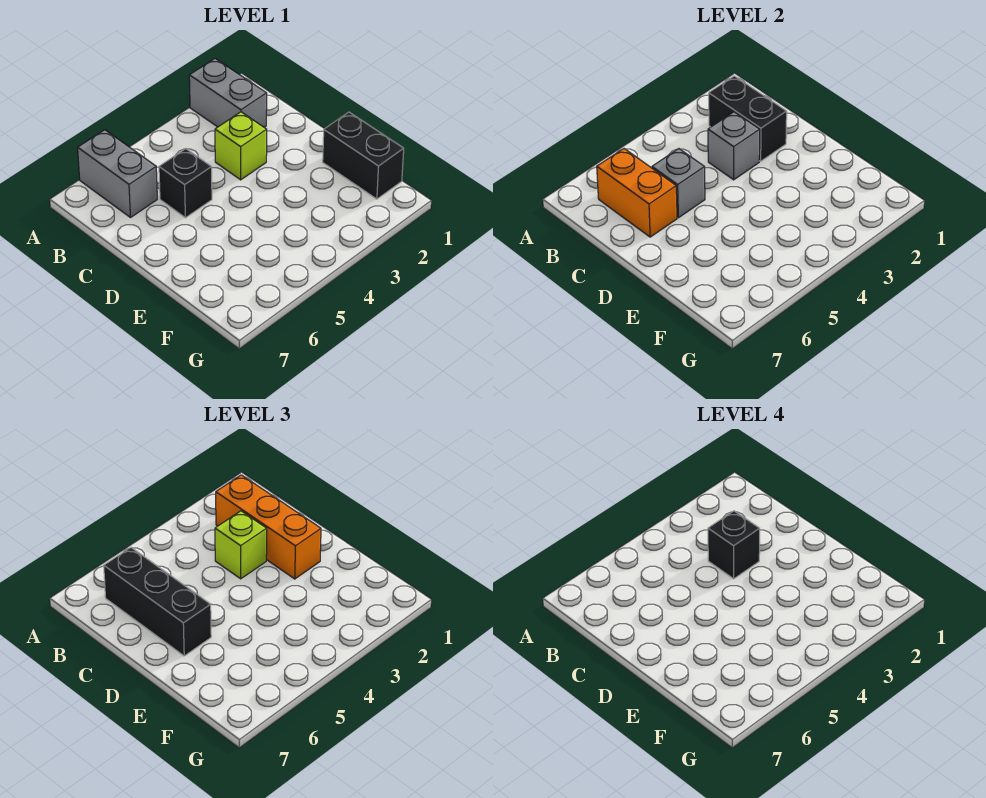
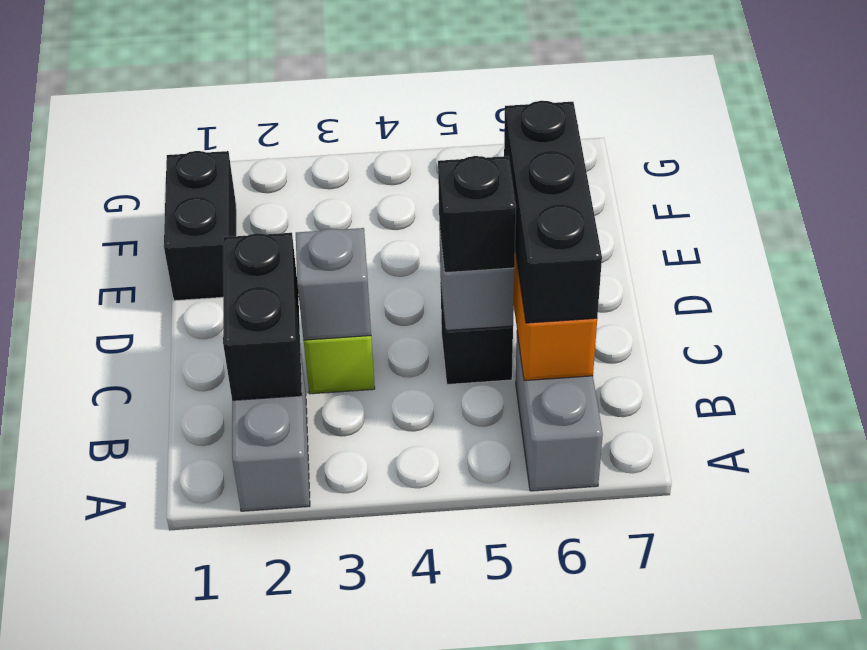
orange brick B2:D2 level 3 -> none
lime brick C3 level 3 -> none
black brick C3 level 4 -> black brick C5 level 3

